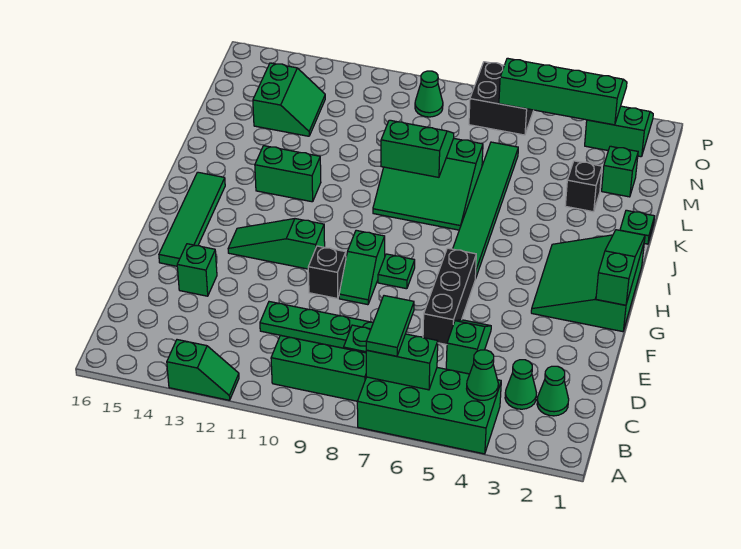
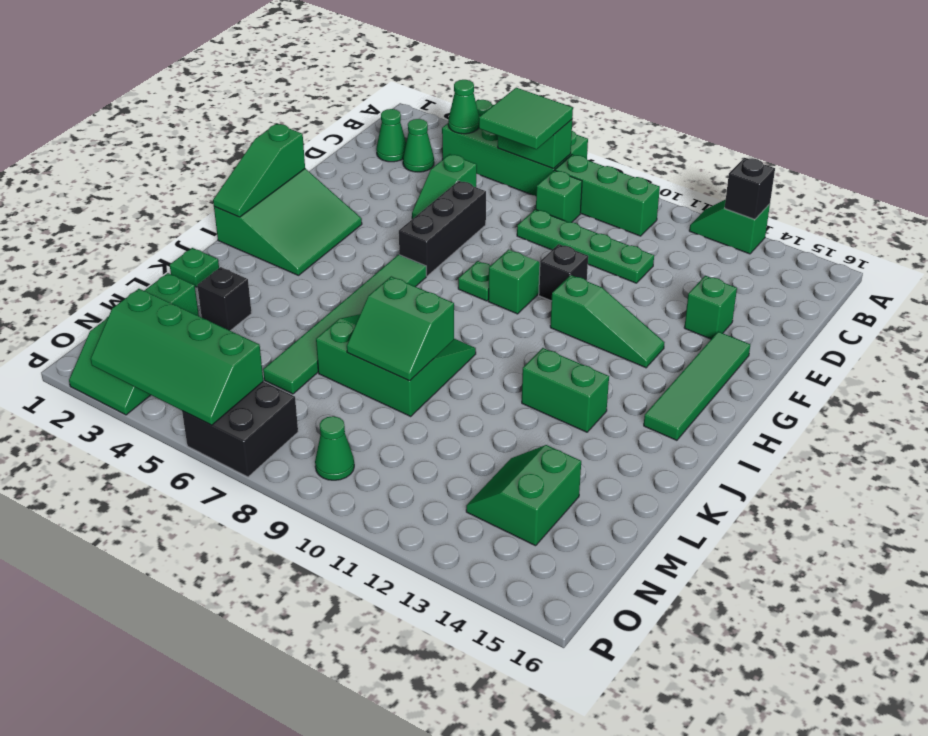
none -> black brick A13 level 2
green tile B7:C7 level 3 -> green tile B6:C7 level 3

